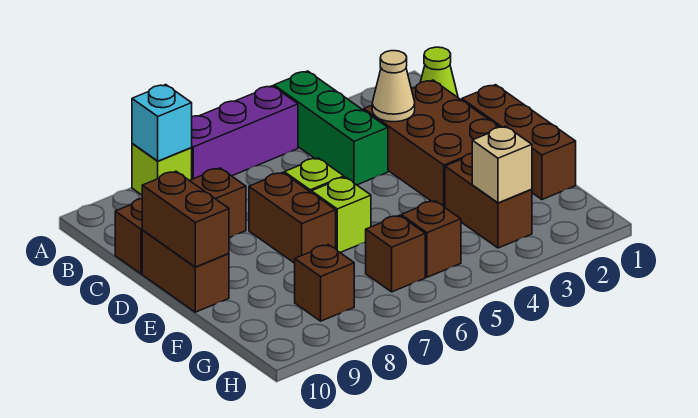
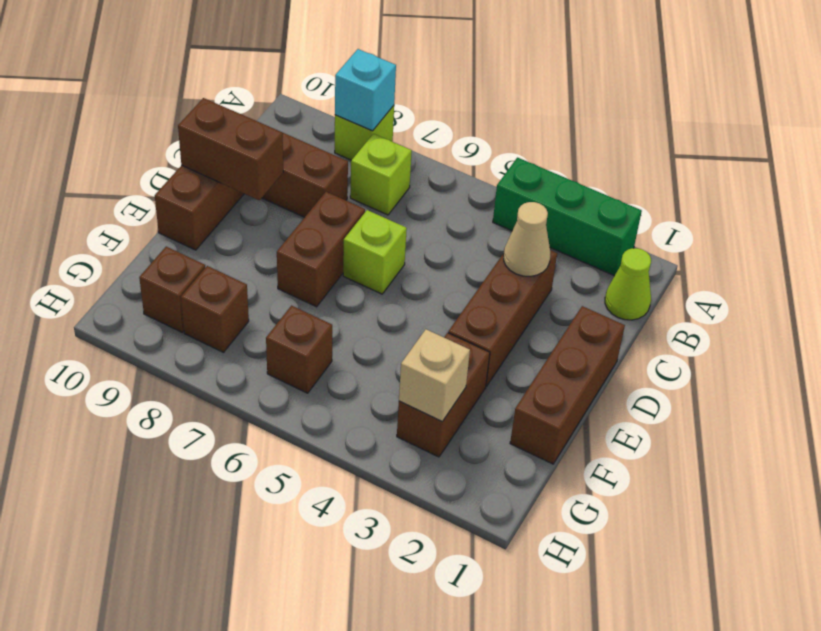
green brick A4:C4 level 1 -> green brick A2:A4 level 1
purple brick A5:A7 level 1 -> none
brown brick C2:E3 level 1 -> brown brick C3:E3 level 1
brown brick D10:E10 level 2 -> brown brick D9:D10 level 2
lime brick E6 level 1 -> lime brick B7 level 1
brown brick G5 level 1 -> brown brick G9 level 1

